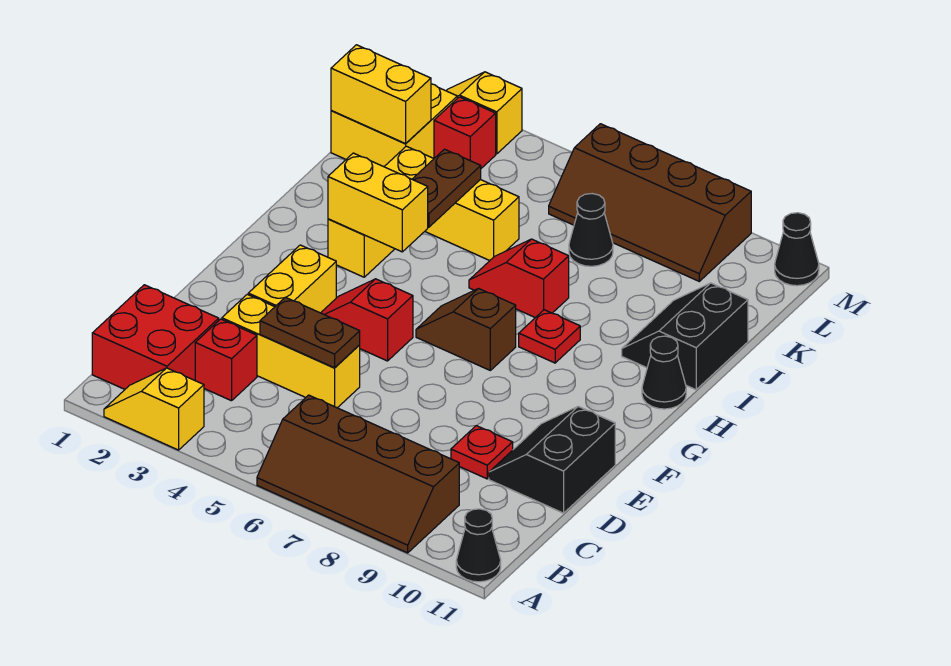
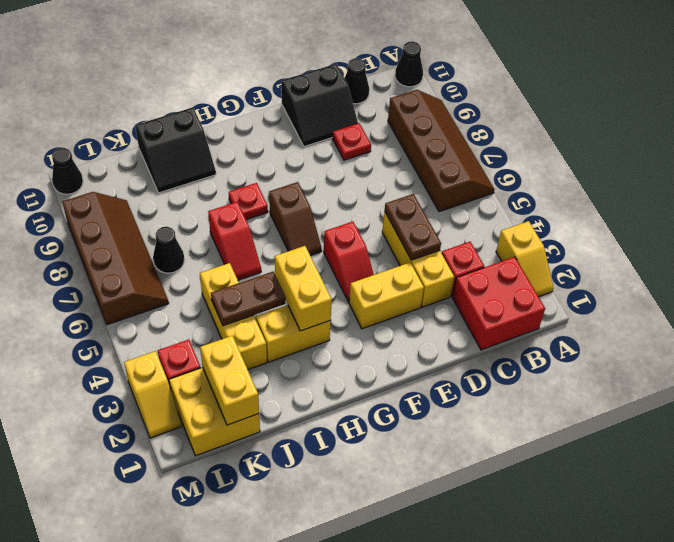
black cone H11 level 1 -> black cone C11 level 1

